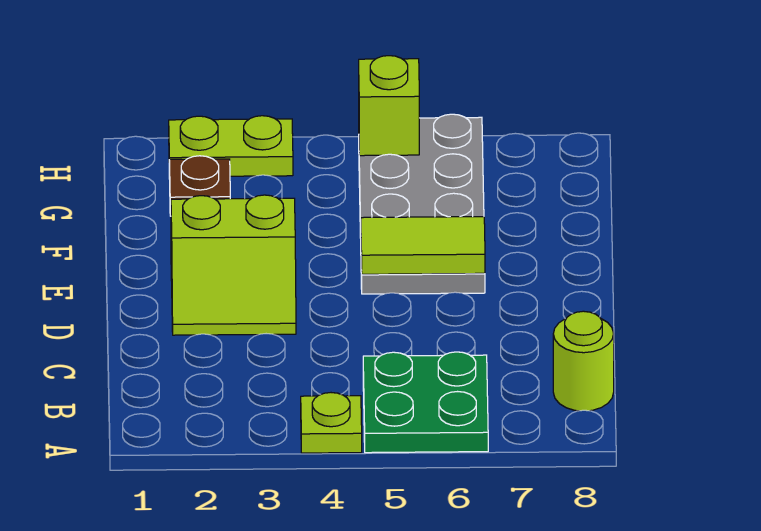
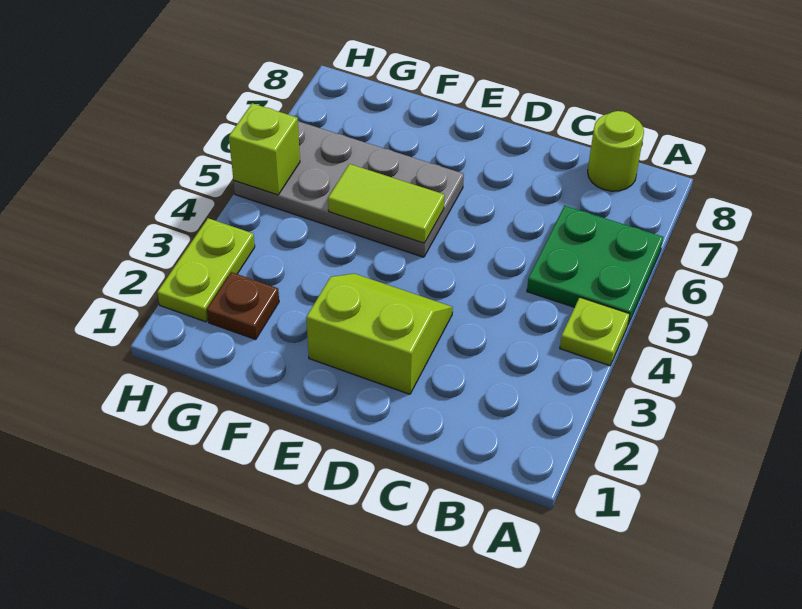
lime slope D2:E3 level 1 top E -> lime slope D2:E3 level 1 top 2
lime tile E5:E6 level 2 -> lime tile E5:F5 level 2

